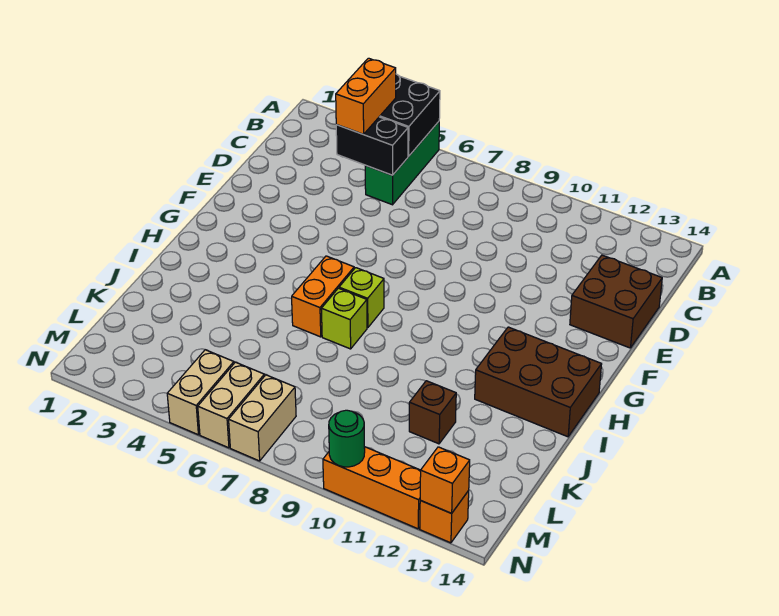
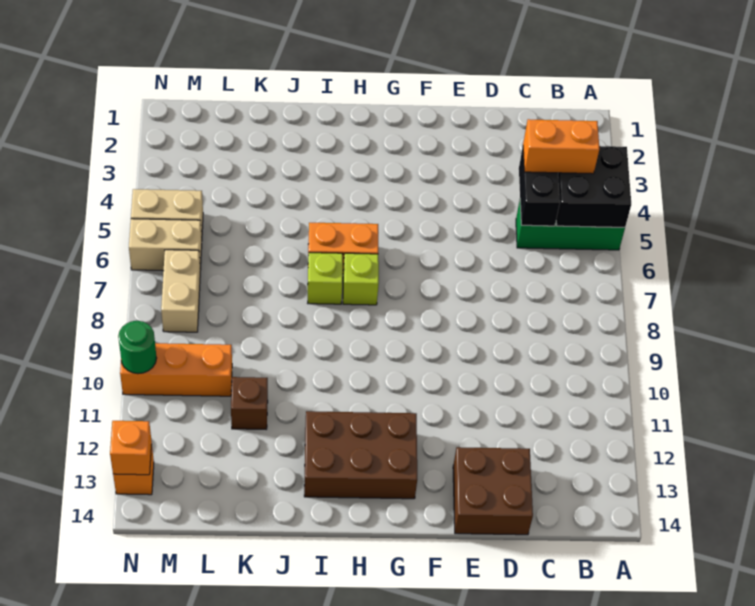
brown brick H12:I14 level 1 -> brown brick G12:I13 level 1
tan brick M7:N7 level 1 -> tan brick M7:M8 level 1
orange brick N10:N12 level 1 -> orange brick L10:N10 level 1

